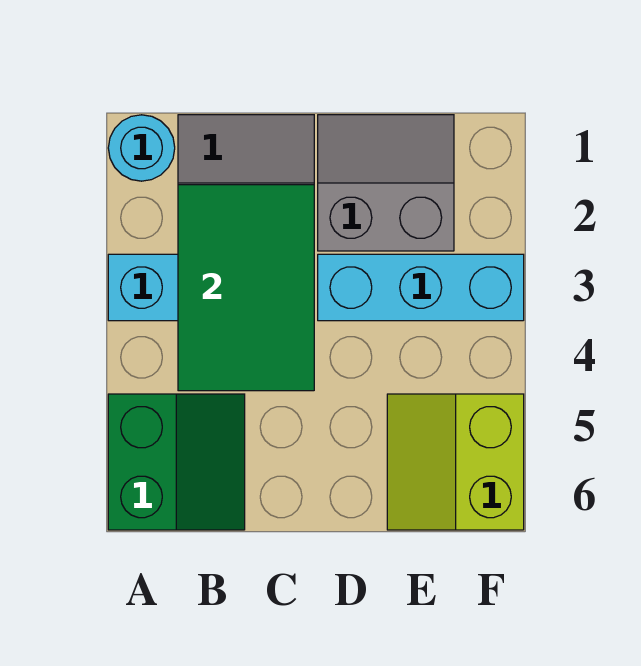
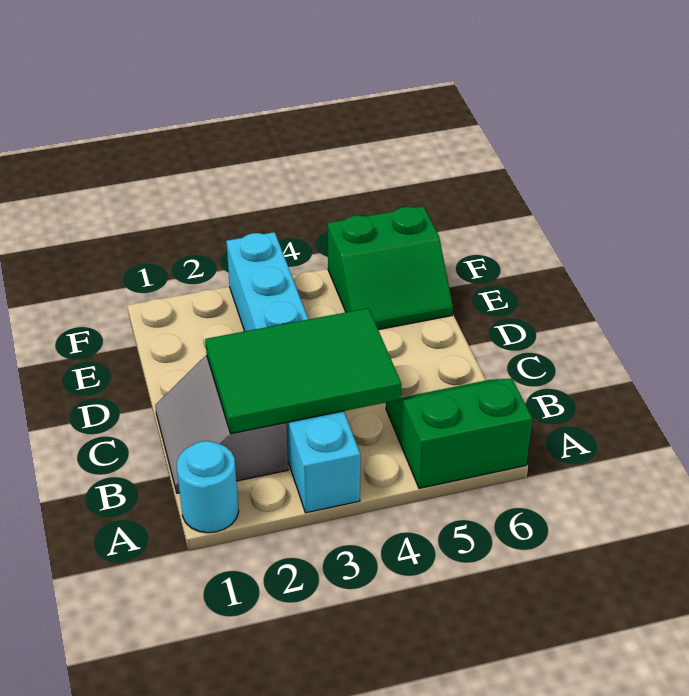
grey slope D1:E2 level 1 top 2 -> none
lime slope E5:F6 level 1 top F -> green slope E5:F6 level 1 top F

